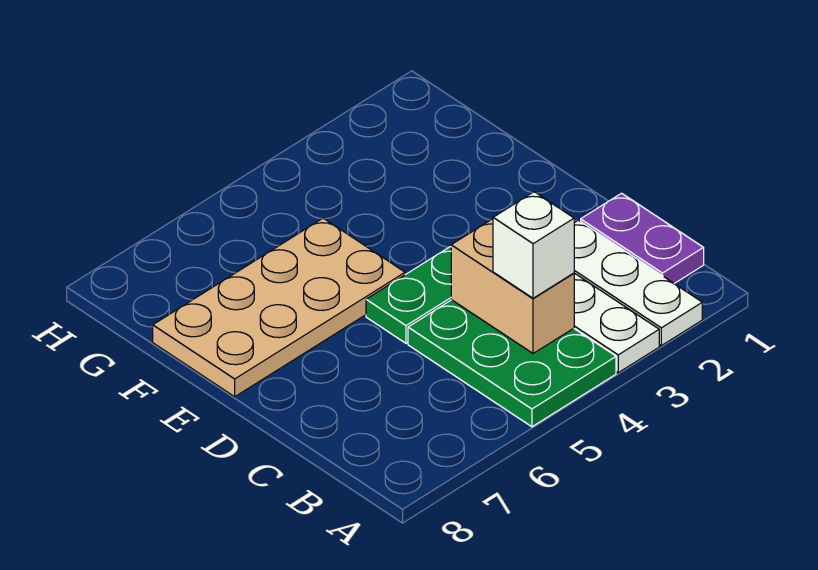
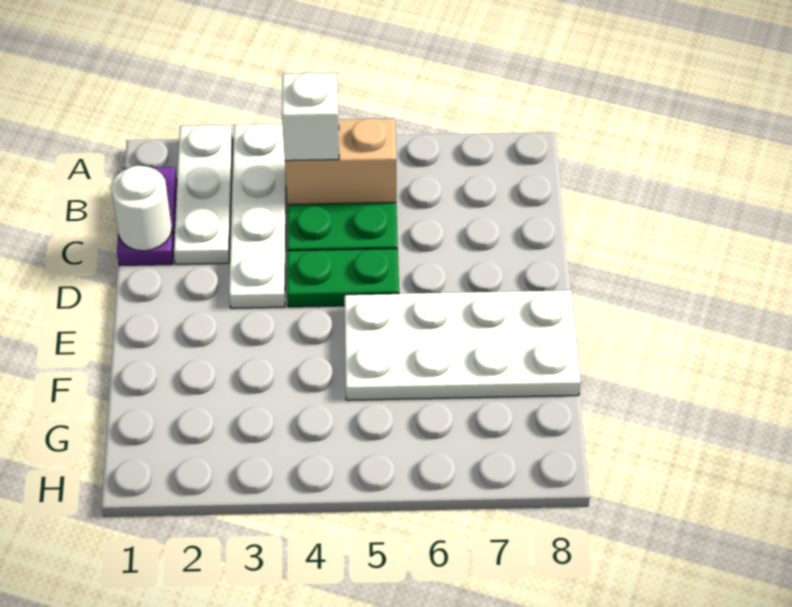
tan brick B4:C4 level 2 -> tan brick B4:B5 level 2
none -> white round brick C1 level 2
tan plate E5:F8 level 1 -> white plate E5:F8 level 1

